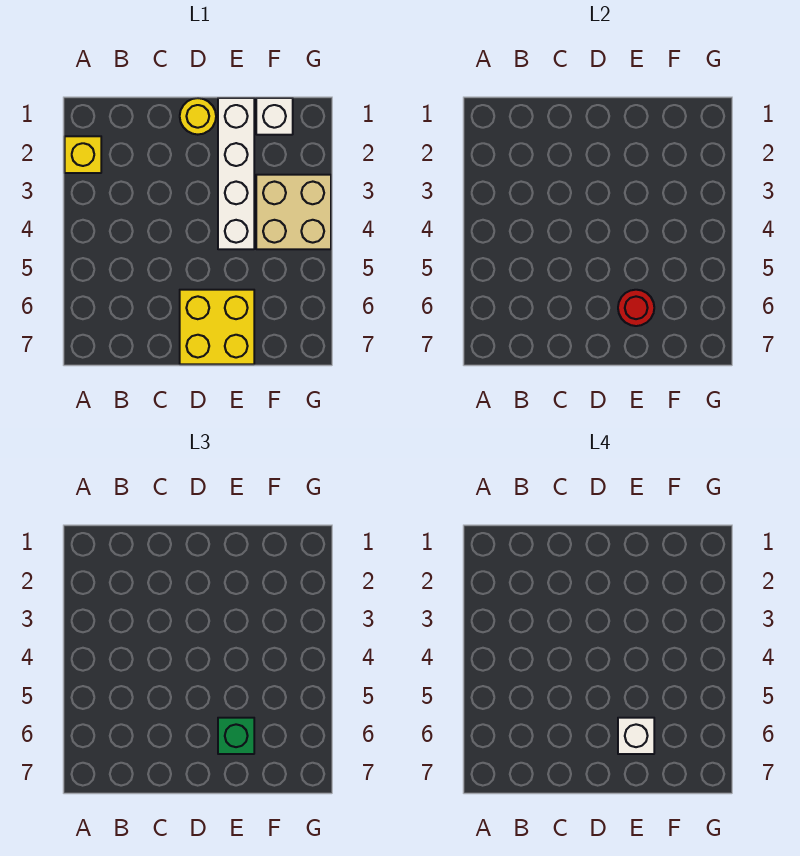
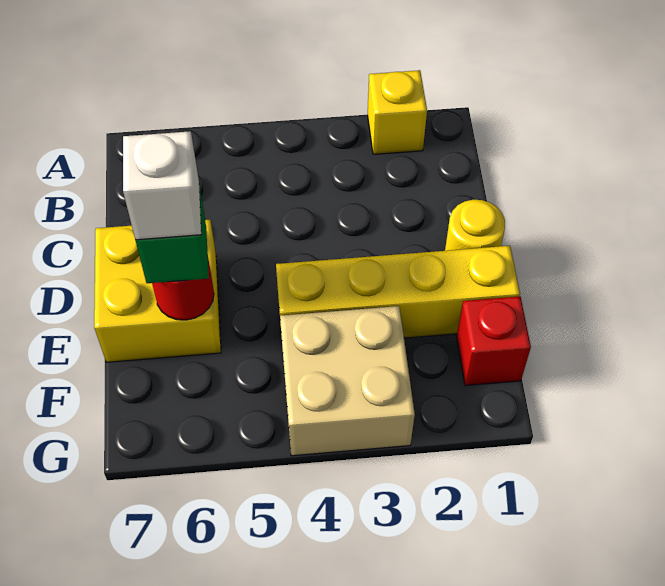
white brick E1:E4 level 1 -> yellow brick E1:E4 level 1
white brick F1 level 1 -> red brick F1 level 1

